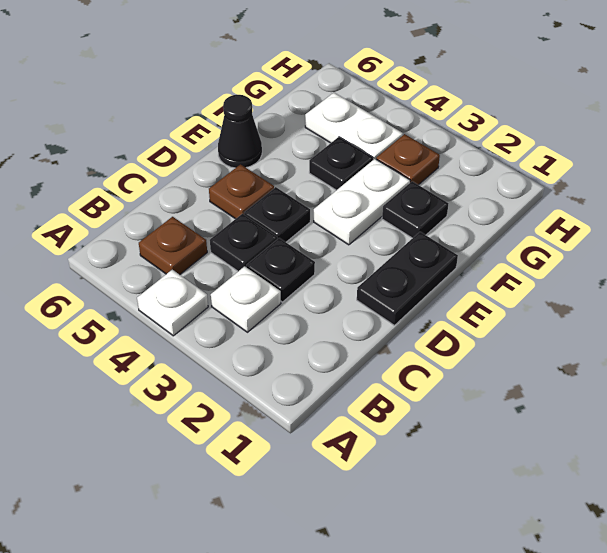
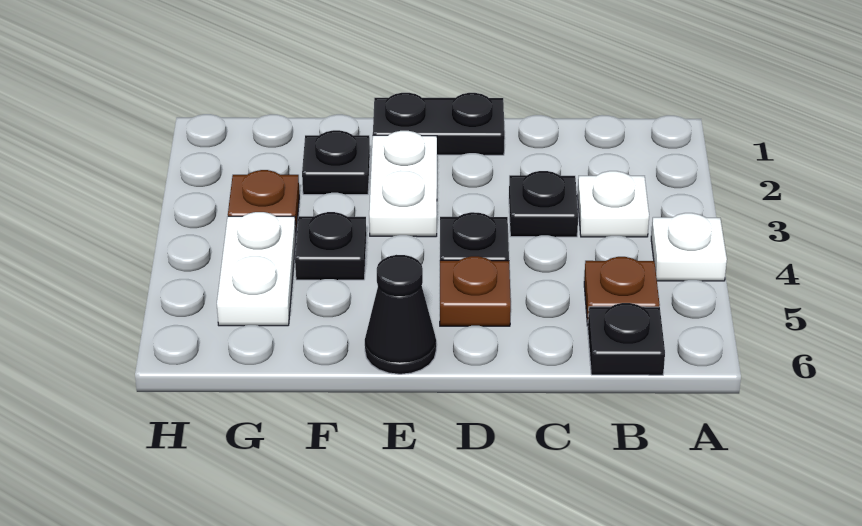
black plate C4 level 1 -> black plate B6 level 1
white plate E3:F3 level 1 -> white plate E2:E3 level 1

